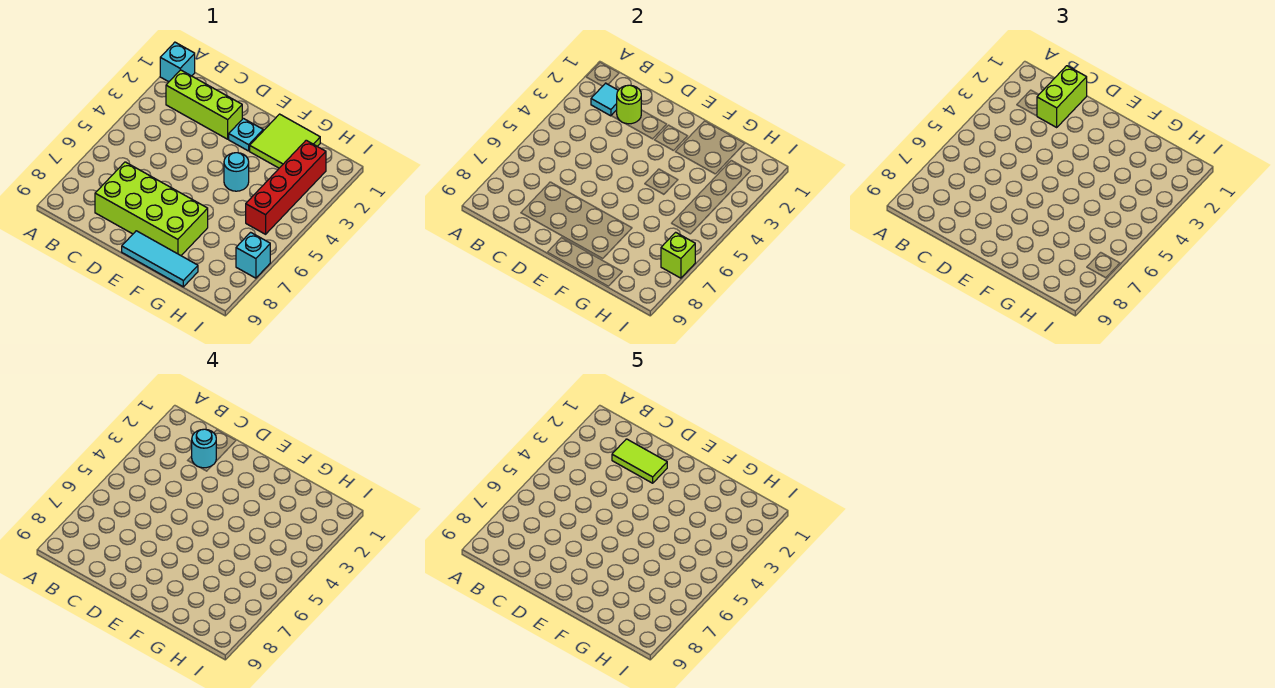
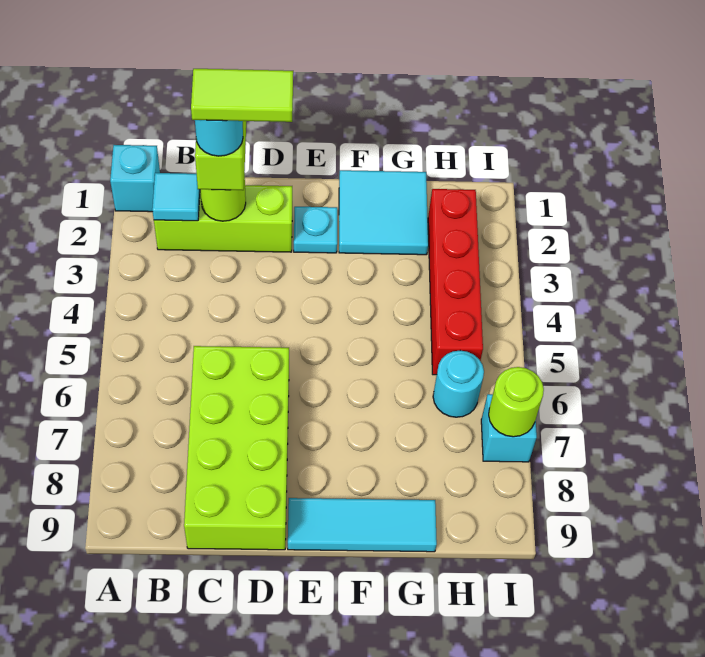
lime brick C7:F8 level 1 -> lime brick C6:D9 level 1
lime tile F1:G2 level 1 -> cyan tile F1:G2 level 1
cyan round brick F4 level 1 -> cyan round brick H6 level 1
lime brick I7 level 2 -> lime round brick I7 level 2

